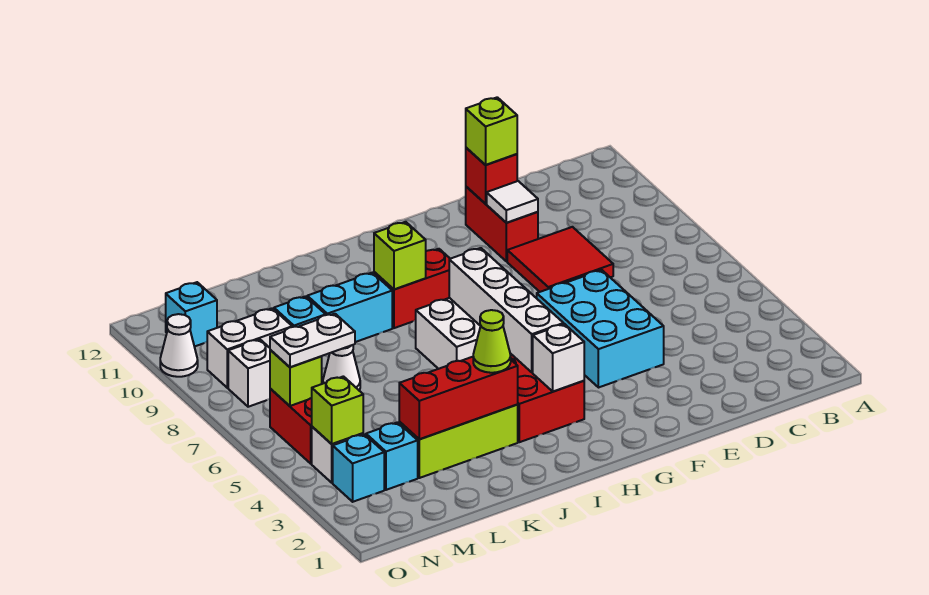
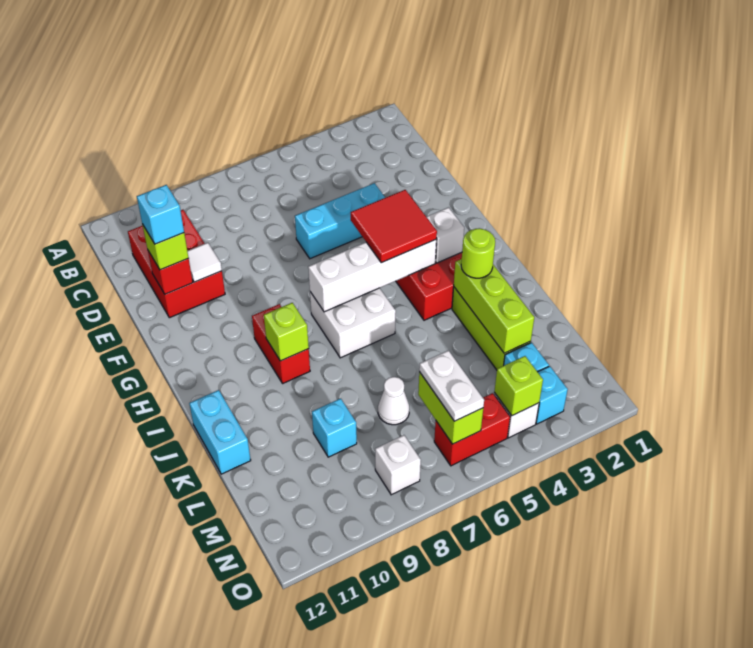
red tile D8:E9 level 1 -> red tile G4:H5 level 3
cyan brick E4:F6 level 1 -> cyan brick E4:E6 level 1
red brick E10:E11 level 1 -> red brick C10:E11 level 1
red brick J3:L3 level 2 -> lime brick J3:L3 level 2
lime cone J3 level 3 -> lime round brick J3 level 3
cyan brick J9:K9 level 1 -> cyan brick J12:K12 level 1
white brick M9:N9 level 1 -> none
lime brick N6 level 2 -> lime brick M6:N6 level 2
cyan brick N11 level 1 -> cyan brick E11 level 4
white cone O10 level 1 -> none

